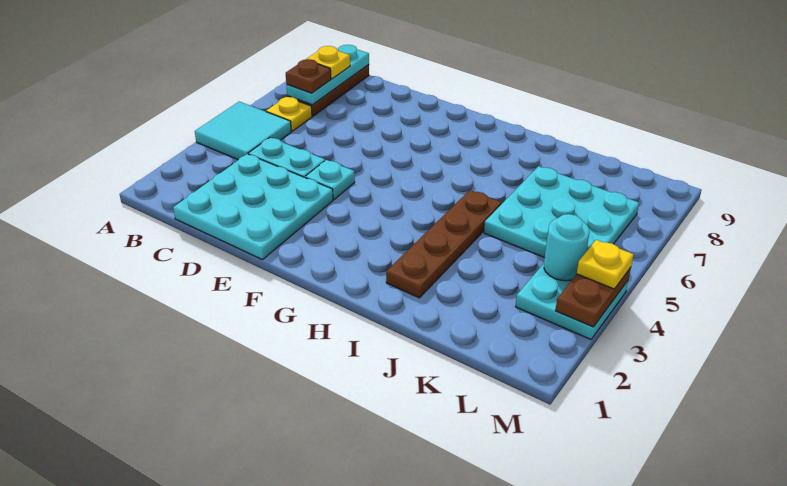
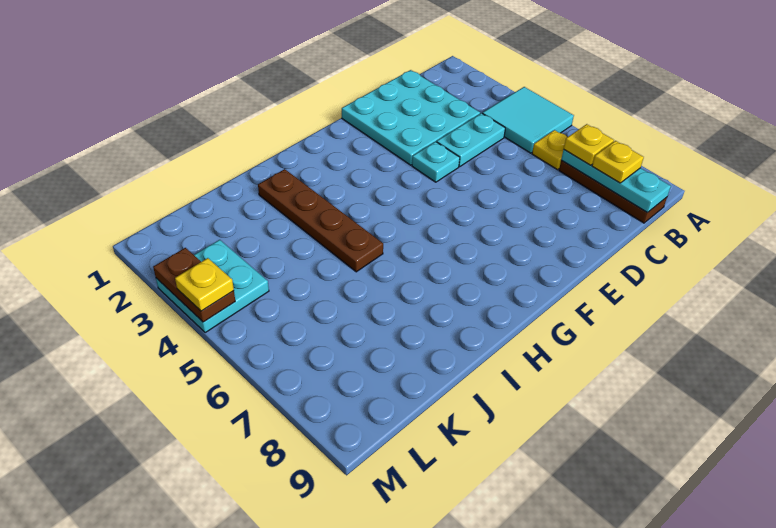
brown plate B7 level 3 -> yellow plate B7 level 3
cyan plate J5:L7 level 1 -> none
cyan round brick L4 level 2 -> none

